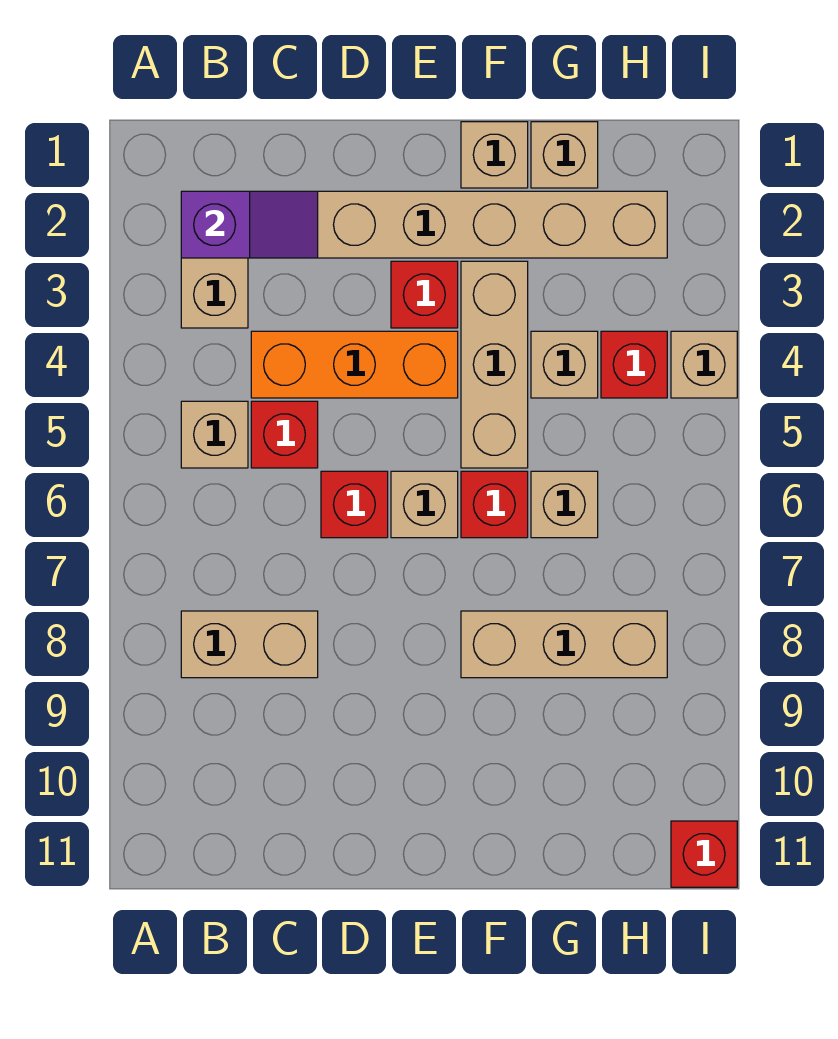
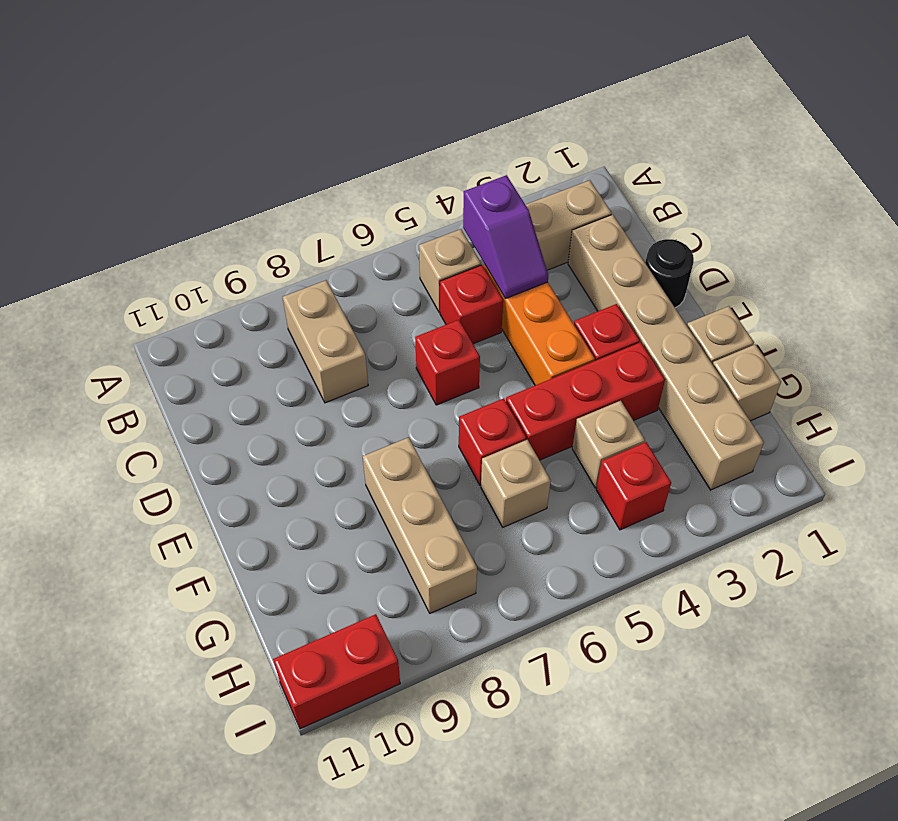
purple slope B2:C2 level 2 top B -> purple slope B4:C4 level 2 top B
none -> black round brick D1 level 1
tan brick E6 level 1 -> none
tan brick F3:F5 level 1 -> red brick F3:F5 level 1
tan brick I4 level 1 -> none
red brick I11 level 1 -> red brick I10:I11 level 1

